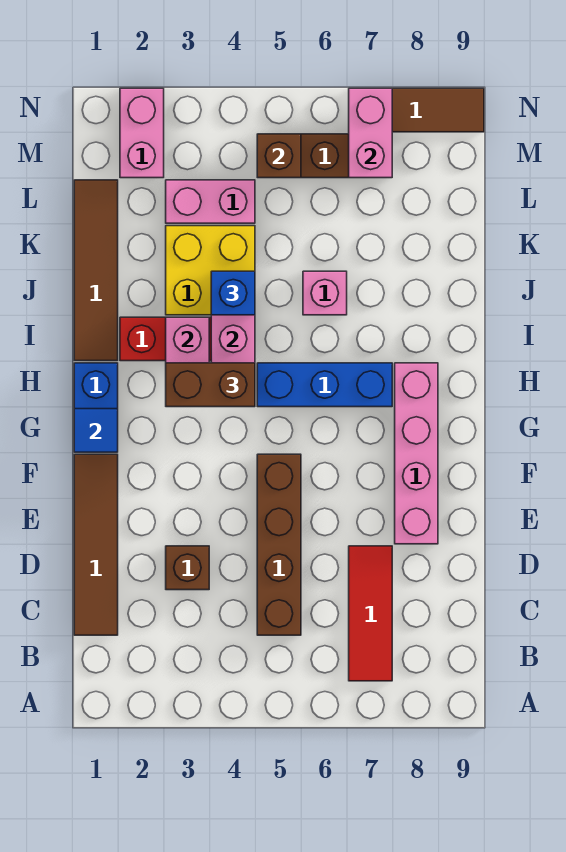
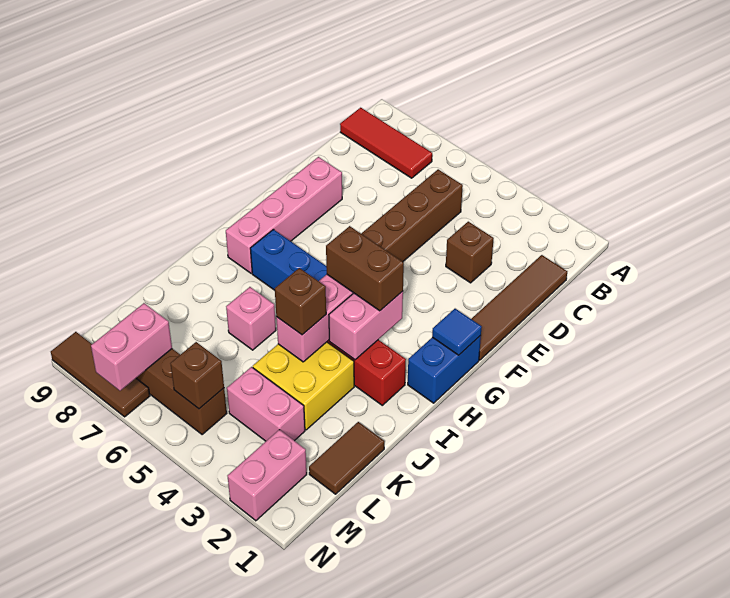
red tile B7:D7 level 1 -> red tile B7:B9 level 1
brown tile I1:L1 level 1 -> brown tile K1:L1 level 1
blue brick J4 level 3 -> brown brick J4 level 3

